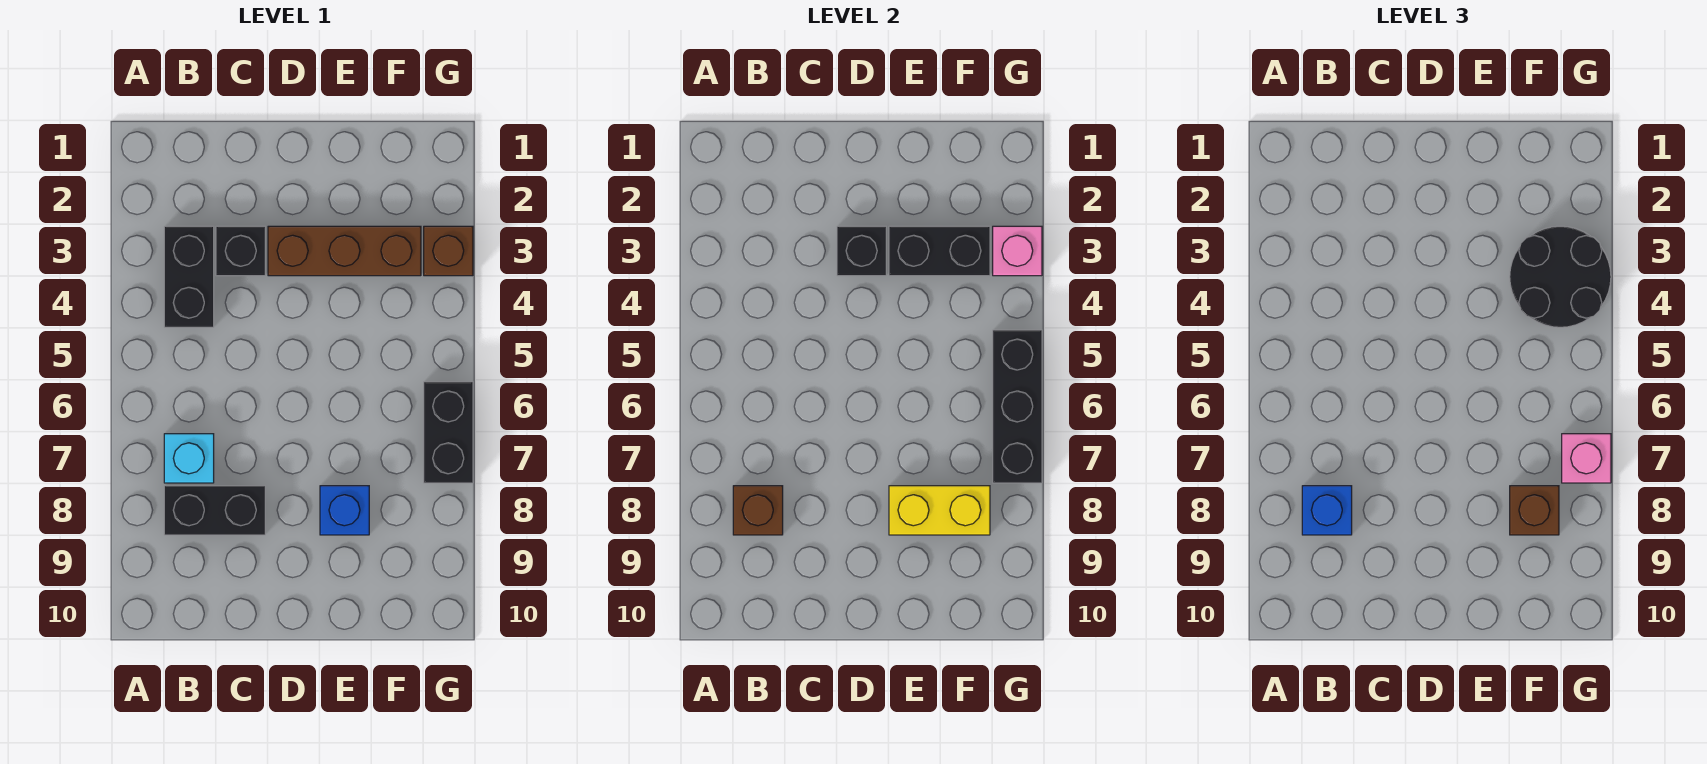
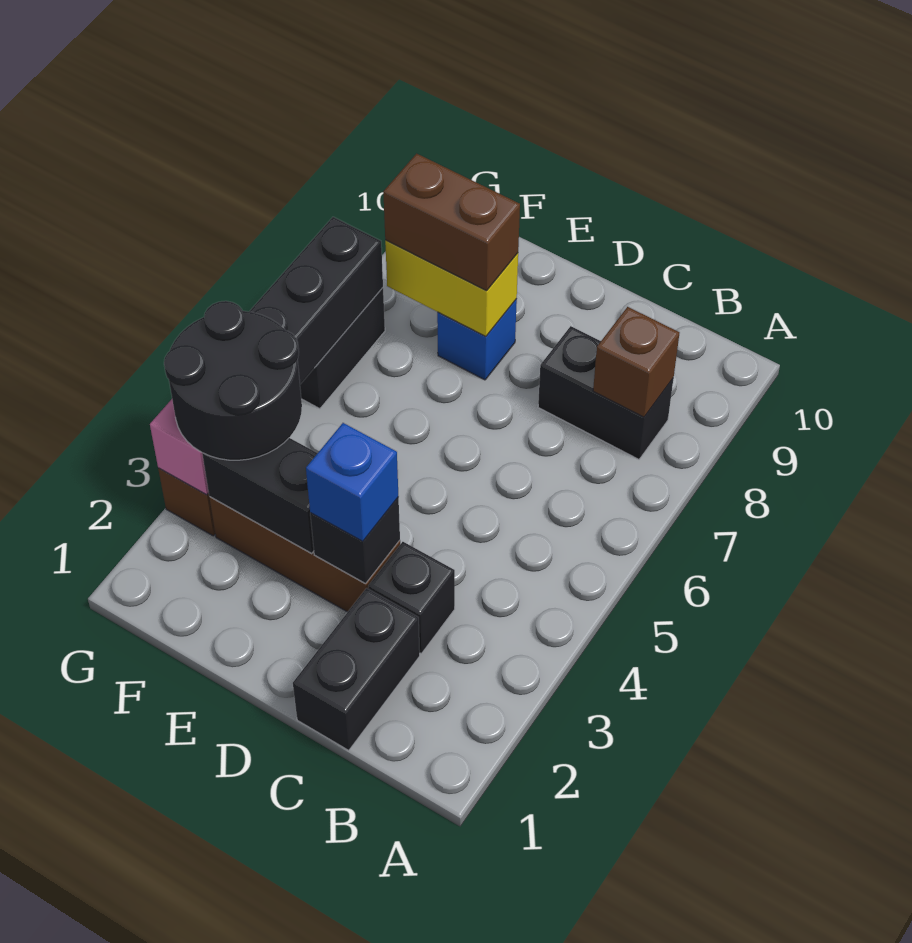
black brick B3:B4 level 1 -> black brick C1:C2 level 1
cyan brick B7 level 1 -> none
blue brick B8 level 3 -> blue brick D3 level 3
brown brick F8 level 3 -> brown brick E8:F8 level 3
pink brick G7 level 3 -> none

